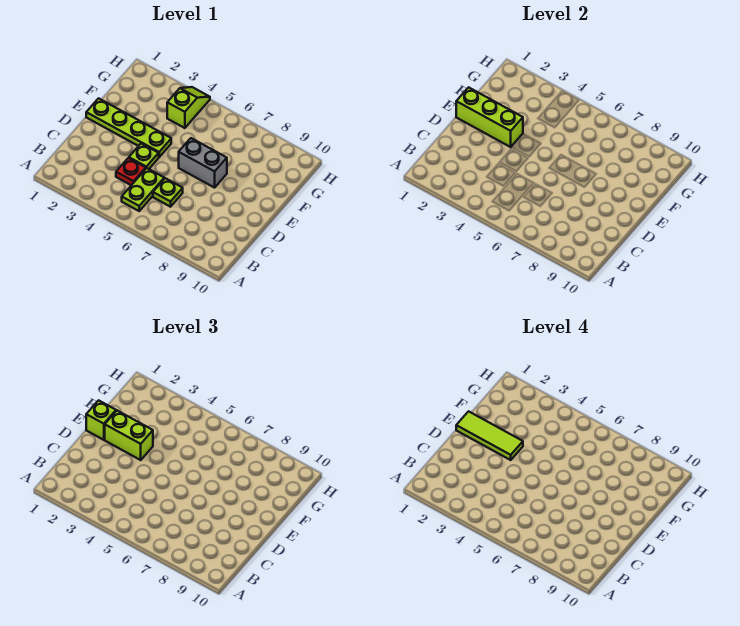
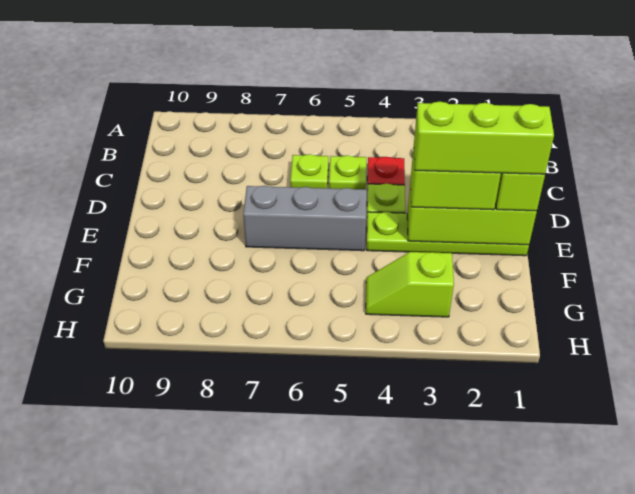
lime plate B5:C5 level 1 -> lime plate C5 level 1
lime tile E1:E3 level 4 -> lime brick E1:E3 level 4
grey brick E6:E7 level 1 -> grey brick E5:E7 level 1
lime slope G4:H4 level 1 top G -> lime slope G3:G4 level 1 top 3

